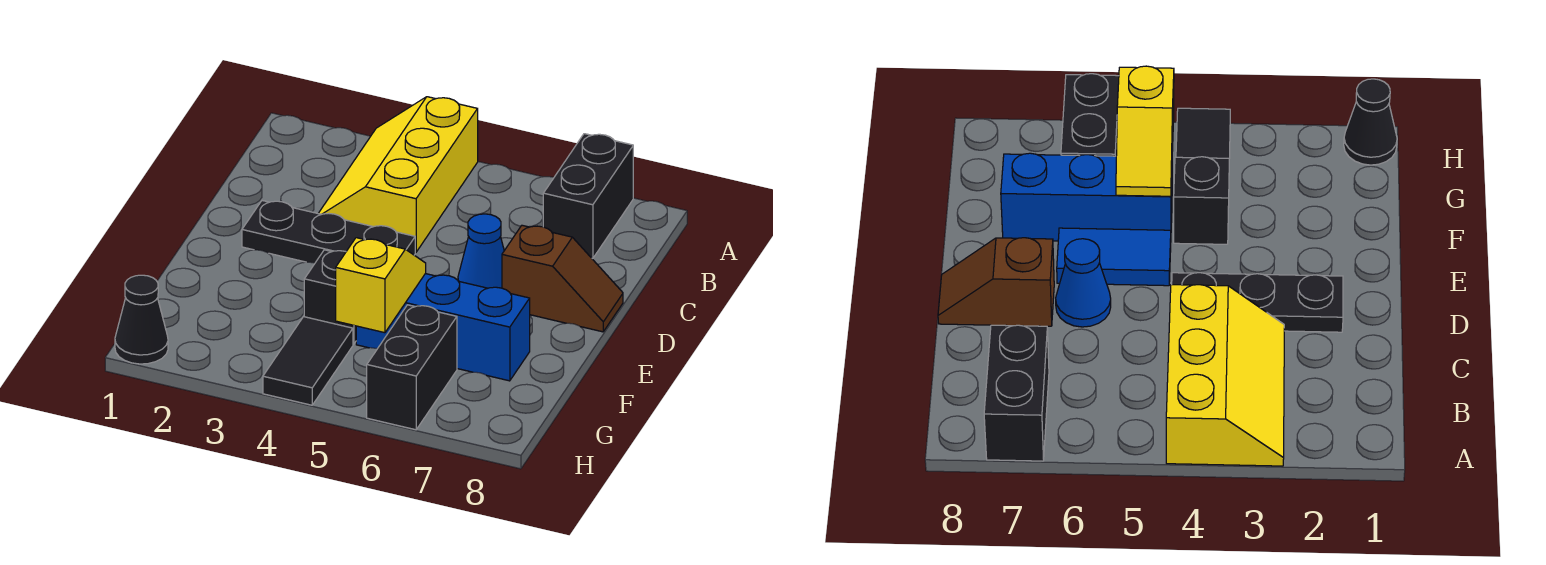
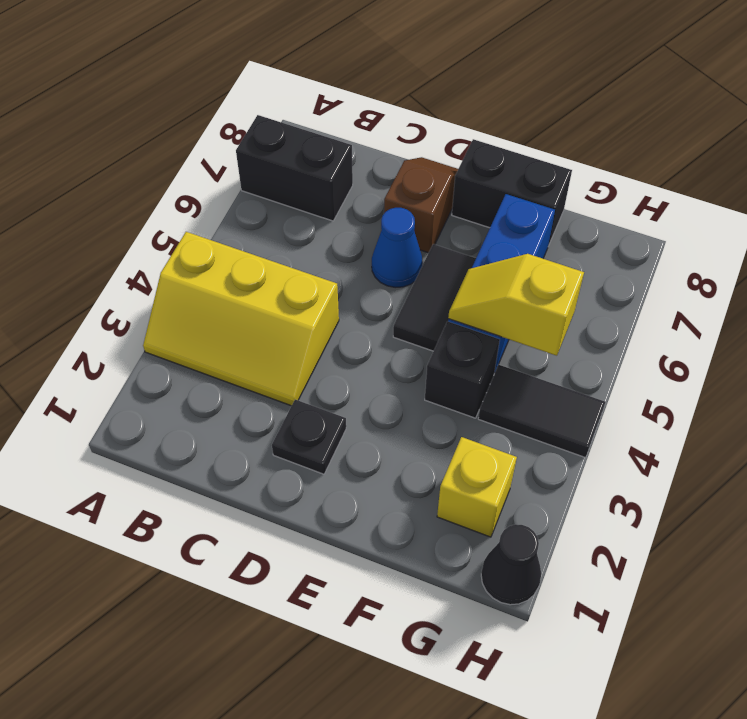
black plate D2:D4 level 1 -> black plate D2 level 1
blue tile E5:E6 level 1 -> black tile E5:E6 level 1
none -> yellow brick G2 level 1
black brick G6:H6 level 1 -> black brick E8:F8 level 1

